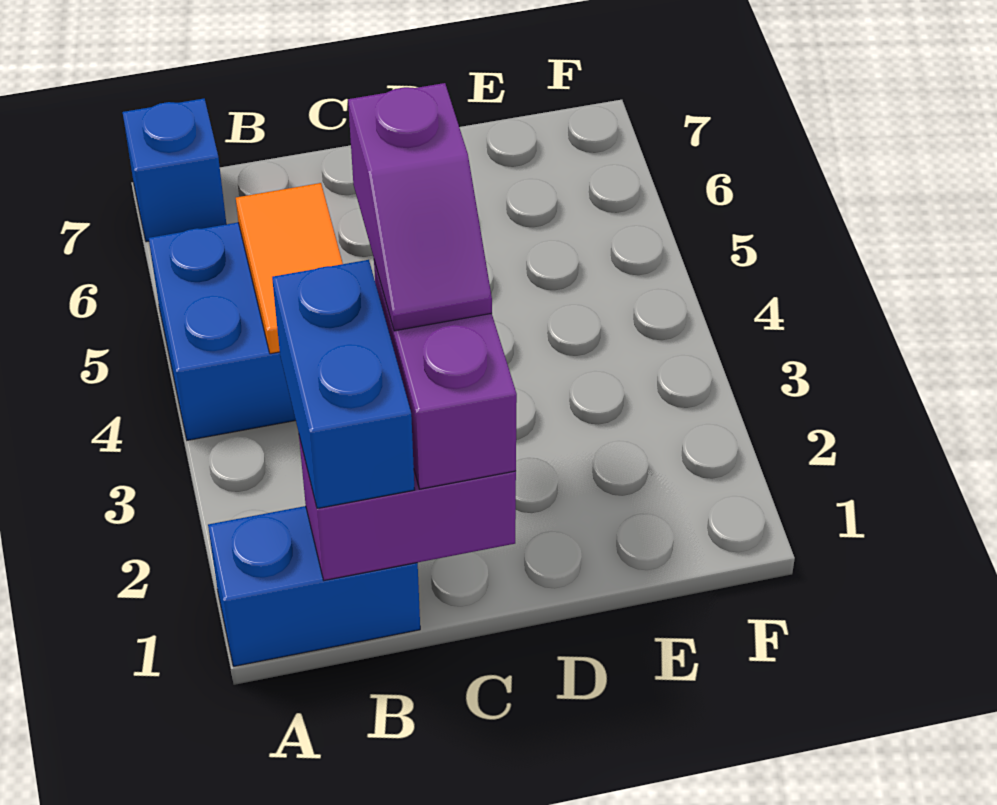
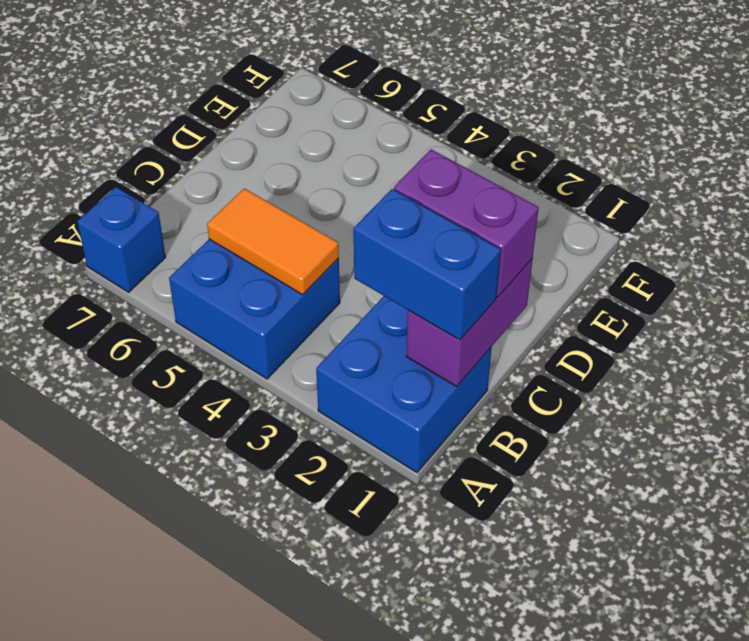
blue brick A1:B1 level 1 -> blue brick A1:B2 level 1
purple slope C2:C3 level 4 top 3 -> none

